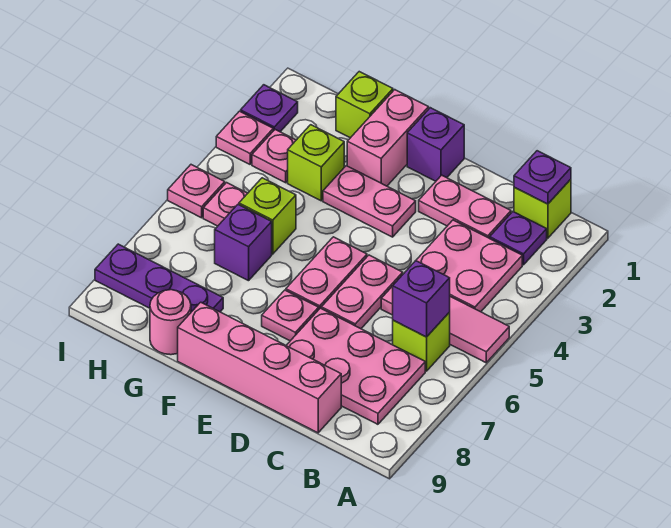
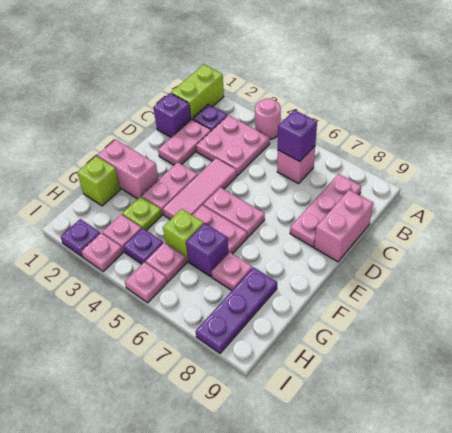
pink tile A5:C5 level 1 -> pink tile D4:F4 level 1
lime brick B1 level 1 -> lime brick A1:B1 level 1
purple plate B1 level 2 -> purple plate H4 level 1
lime brick B6 level 1 -> pink brick B6 level 1
pink plate B7:D8 level 1 -> pink plate B8:D8 level 1
pink brick C9:F9 level 1 -> pink brick C9:D9 level 1
pink plate D5:D6 level 1 -> pink plate F5:F6 level 1
purple brick E1 level 1 -> purple brick C1 level 1
pink plate E7 level 1 -> pink plate G7 level 1
lime brick G3 level 1 -> lime plate G3 level 1
pink round brick G9 level 1 -> pink round brick A4 level 1

